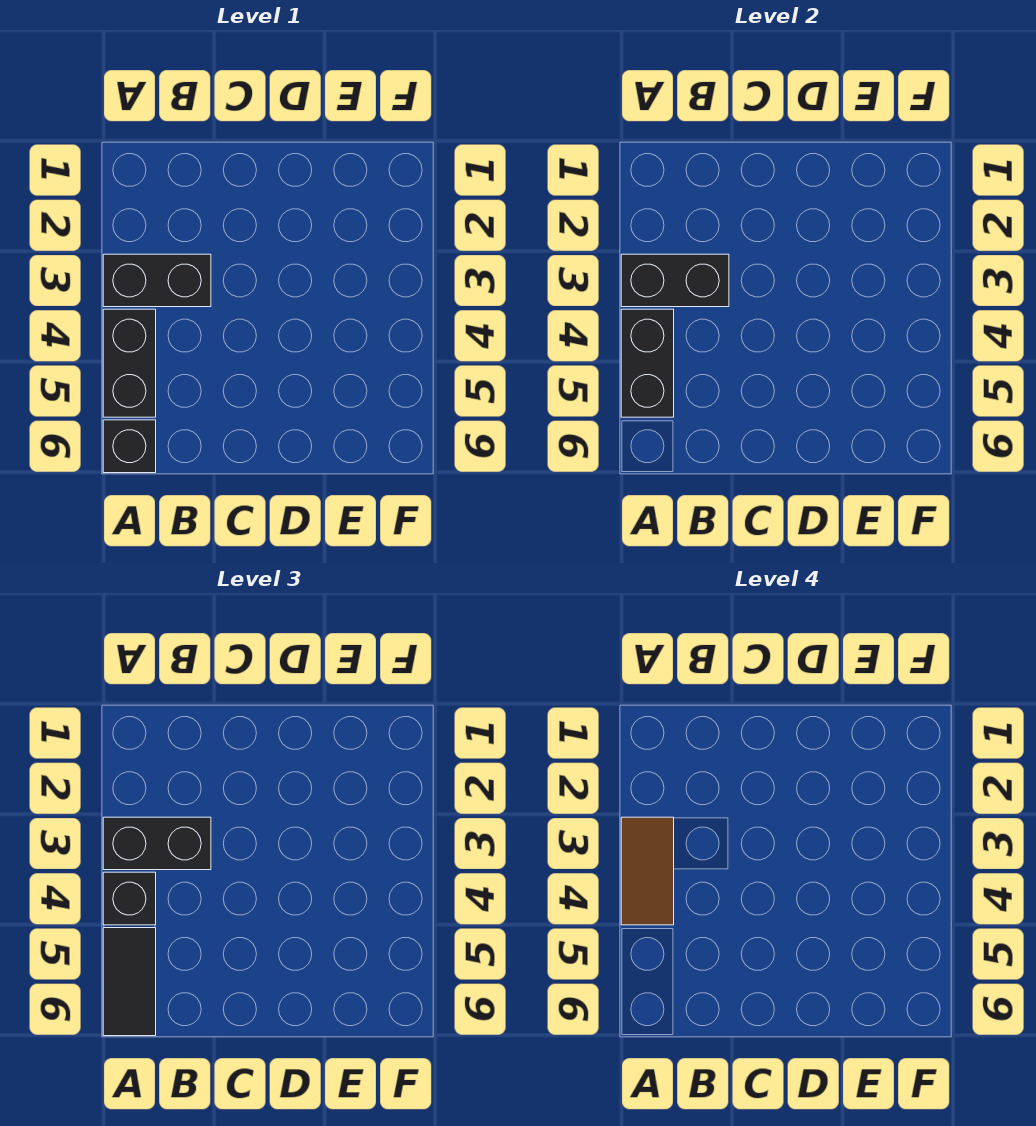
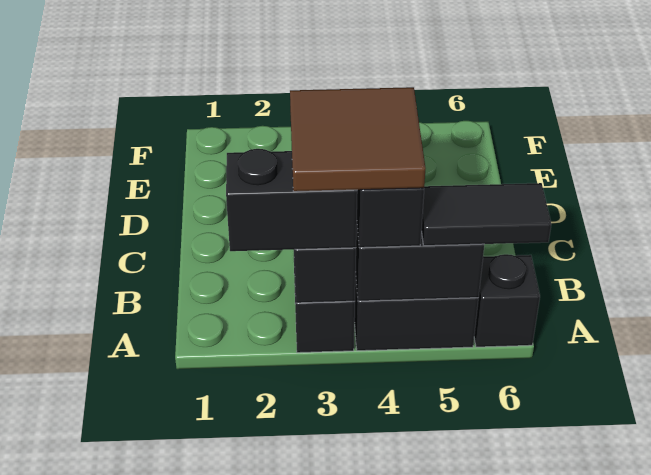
black brick A3:B3 level 3 -> black brick A2:A3 level 3
brown tile A3:A4 level 4 -> brown tile A3:B4 level 4

